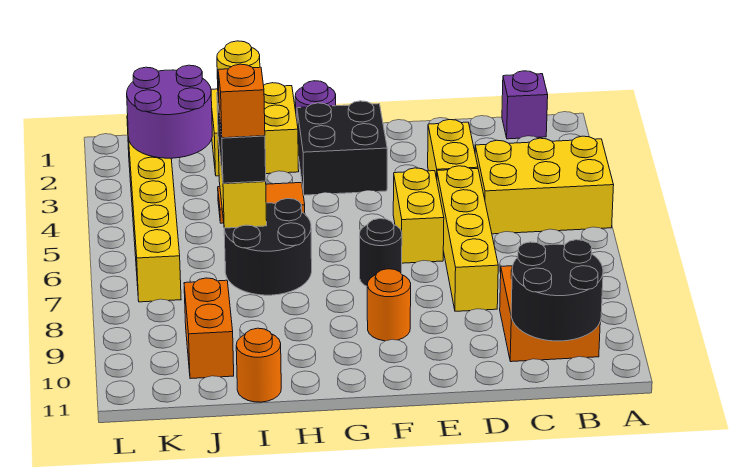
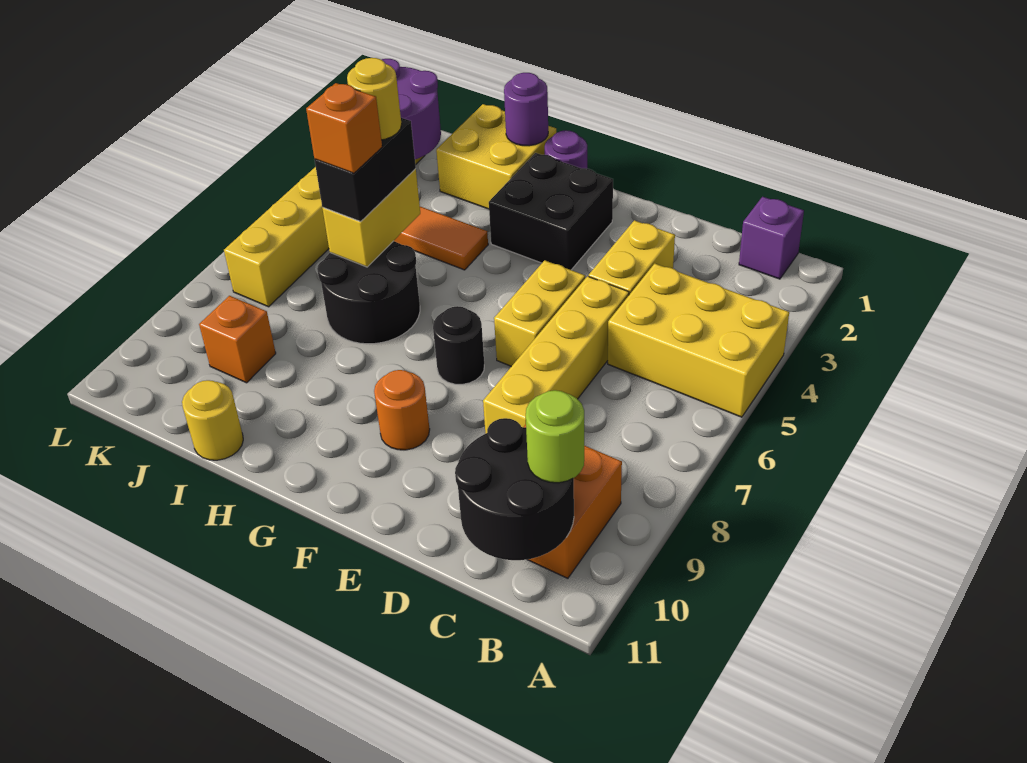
none -> lime round brick B10 level 3
none -> purple round brick H1 level 2
orange round brick I11 level 1 -> yellow round brick I11 level 1
orange brick J9:J10 level 1 -> orange brick J9 level 1

